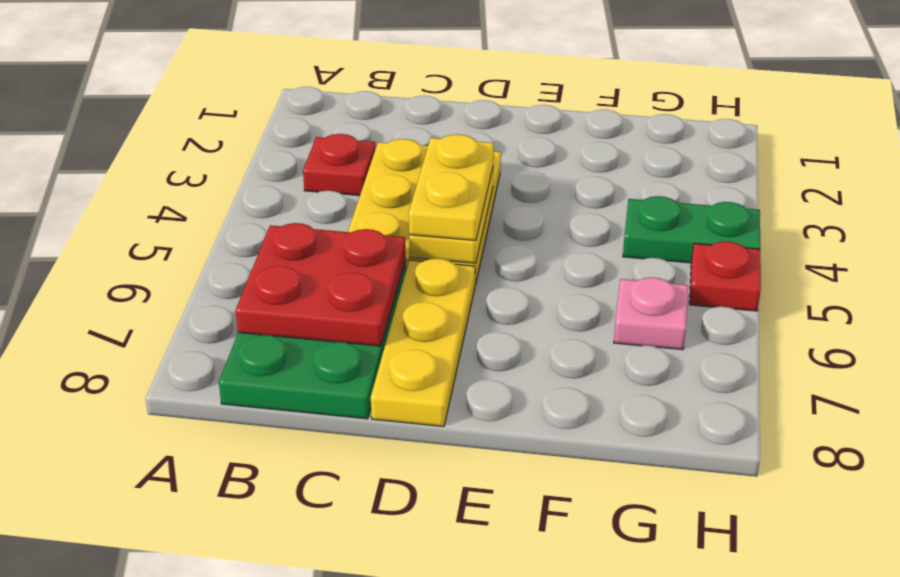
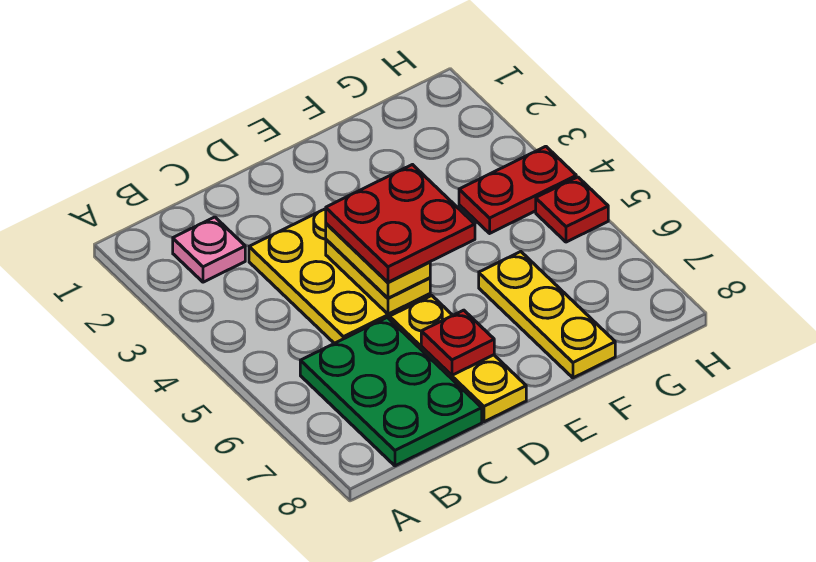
red plate B3 level 1 -> red plate D7 level 2
red plate B6:C7 level 2 -> red plate D4:E5 level 4
none -> yellow plate F6:F8 level 1
green plate G4:H4 level 1 -> red plate G4:H4 level 1
pink plate G6 level 1 -> pink plate B2 level 1

